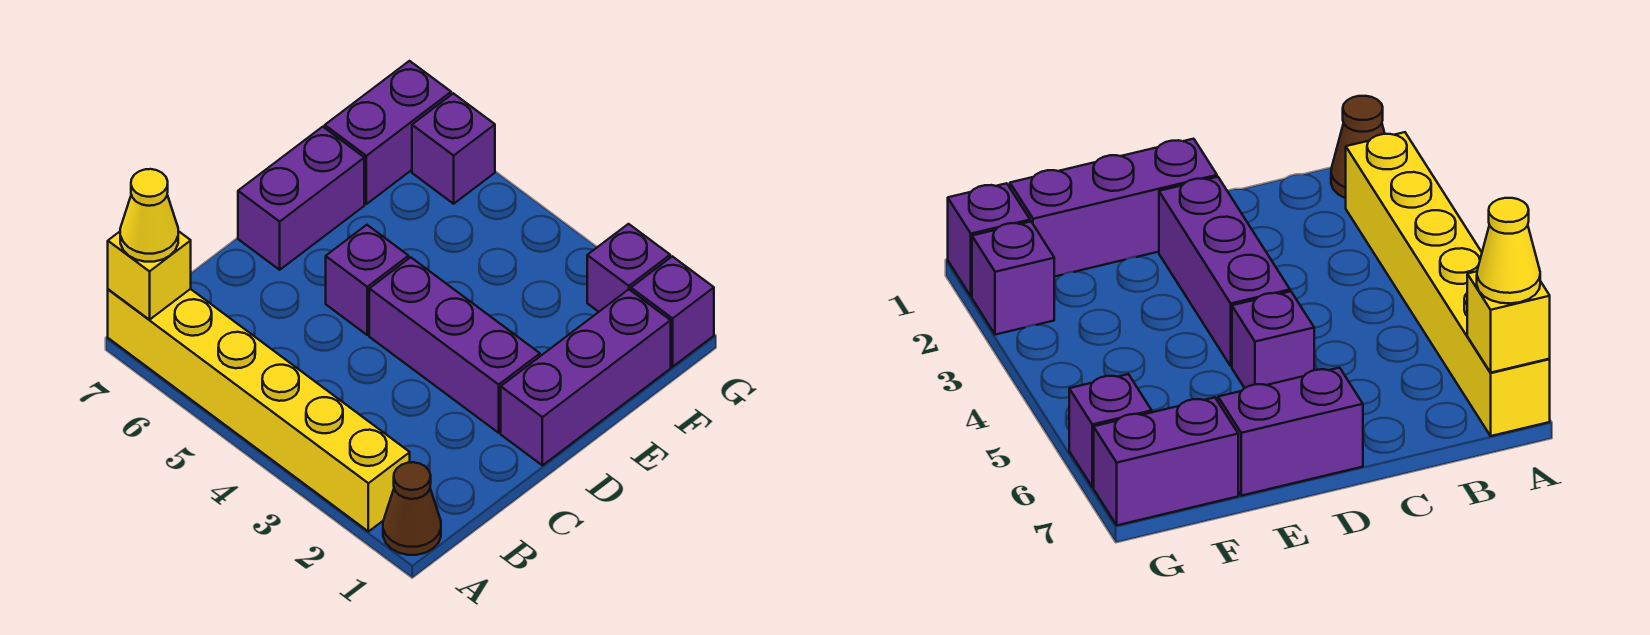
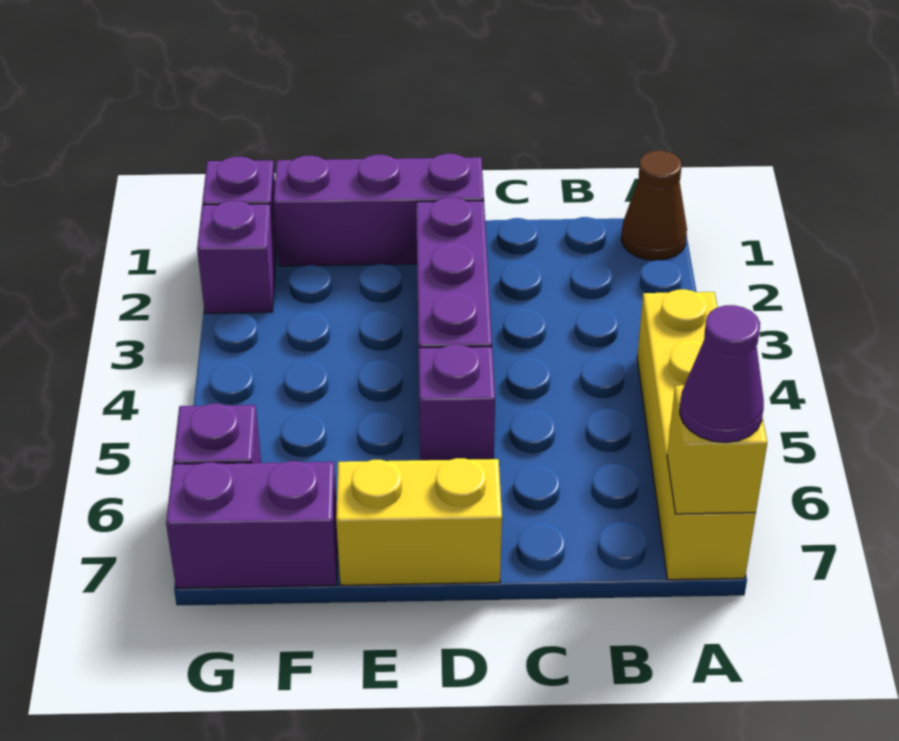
yellow brick A2:A7 level 1 -> yellow brick A4:A7 level 1
yellow cone A7 level 3 -> purple cone A7 level 3
purple brick D7:E7 level 1 -> yellow brick D7:E7 level 1

